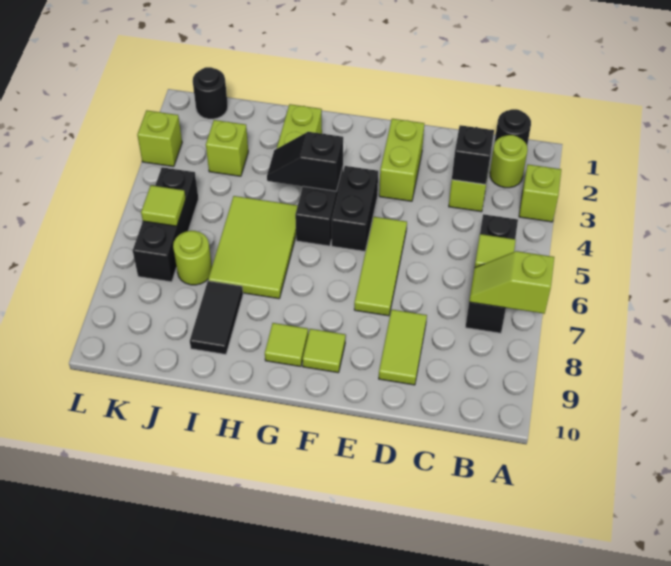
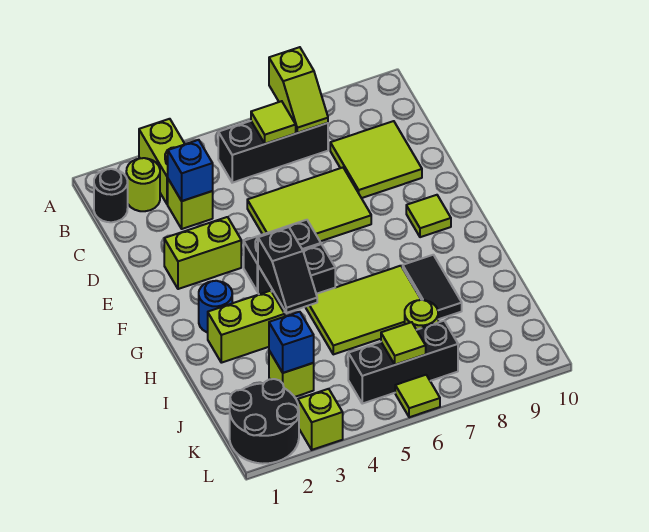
lime brick A3 level 1 -> lime brick A3:B3 level 1
black brick C3 level 2 -> blue brick C3 level 2
lime tile D8:D9 level 1 -> lime tile C8:D9 level 1
lime tile E5:E7 level 1 -> lime tile D5:E7 level 1
none -> blue round brick G2 level 1
lime tile G9 level 1 -> lime tile L6 level 1
black tile I8:I9 level 1 -> black tile H8:I8 level 1
none -> blue brick J3 level 2
black round brick K1 level 1 -> black round brick K1:L2 level 1

